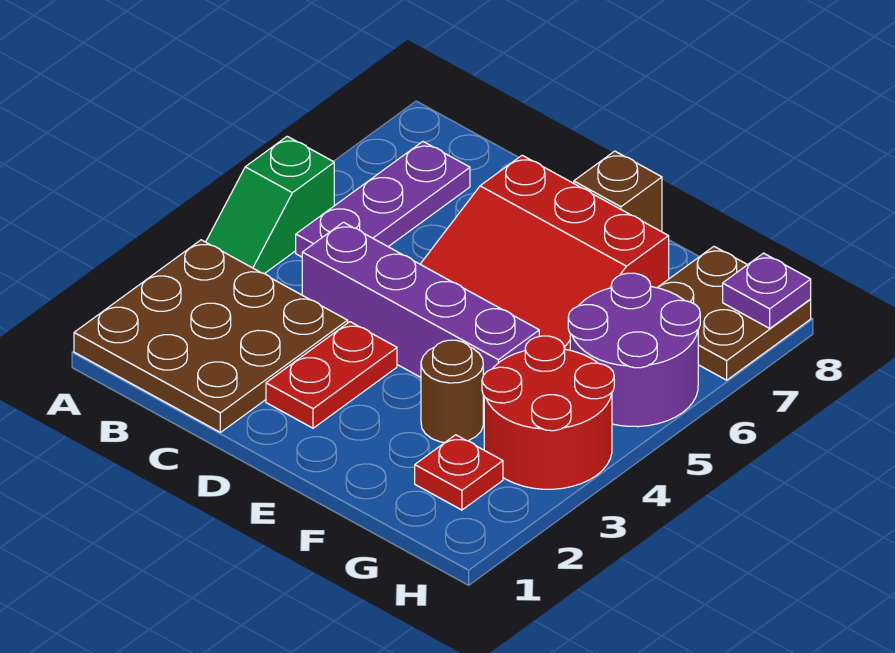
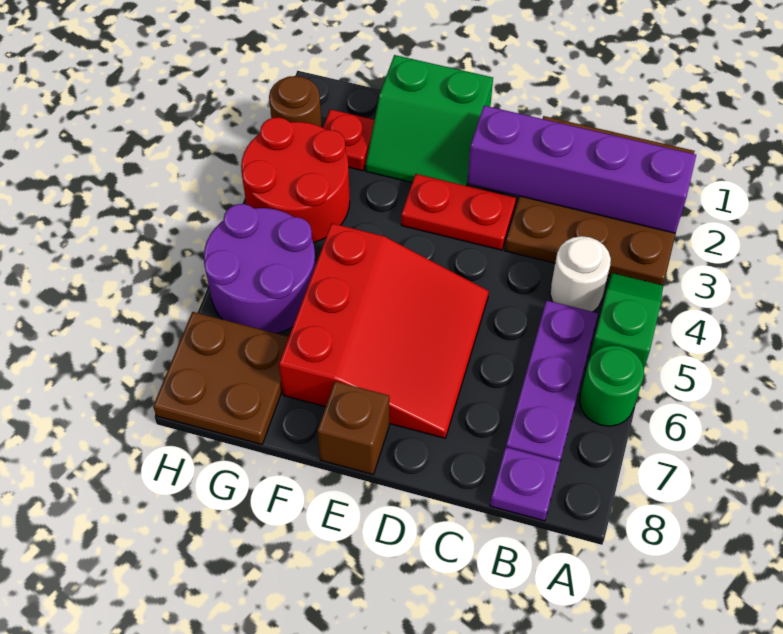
none -> green round brick A6 level 1
none -> white round brick B4 level 1
purple brick C4:F4 level 1 -> purple brick A2:D2 level 2
red plate D2:D3 level 1 -> red plate D3:E3 level 1
red slope D5:F7 level 1 top 7 -> red slope D5:F7 level 1 top F
none -> green slope E1:F2 level 1 top 1
brown round brick F3 level 1 -> brown round brick H2 level 1
purple plate H8 level 2 -> purple plate B8 level 1

